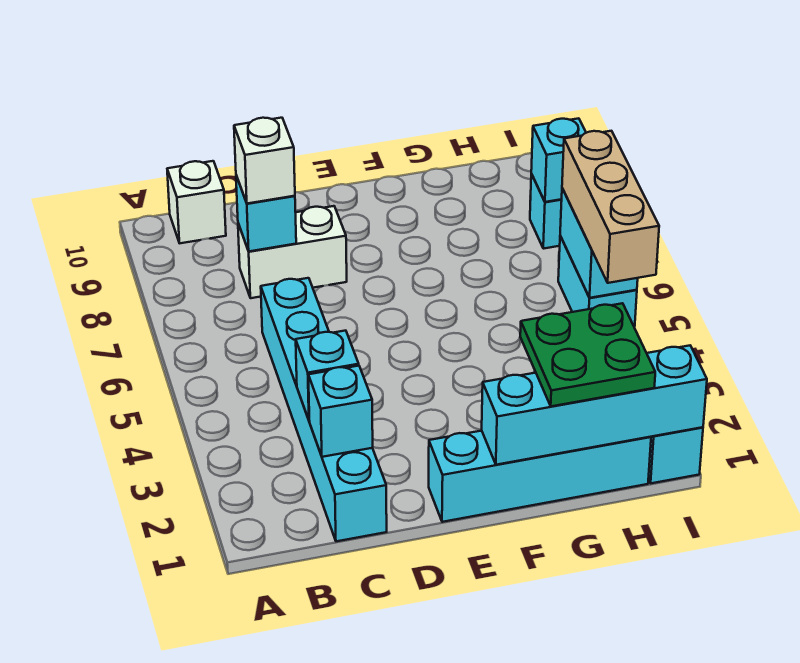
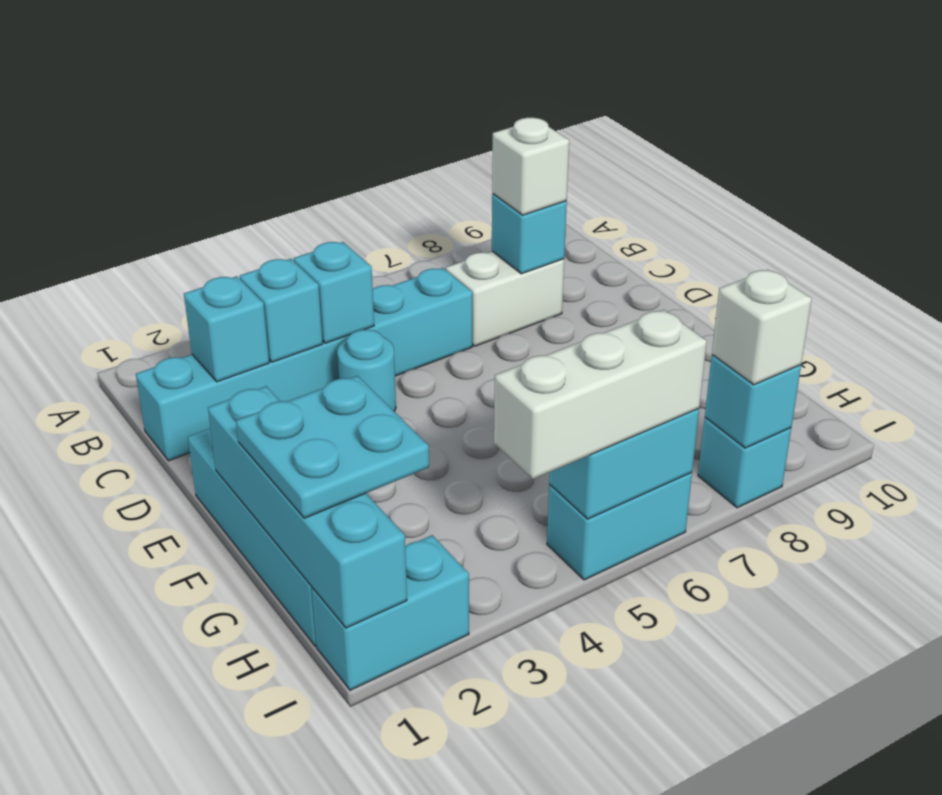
white brick B10 level 1 -> white brick I8 level 3
none -> cyan brick C4 level 2
white brick C8:D8 level 1 -> white brick C7:C8 level 1
none -> cyan round brick D4 level 1
green plate G1:H2 level 3 -> cyan plate G1:H2 level 3
tan brick I4:I6 level 3 -> white brick I4:I6 level 3

